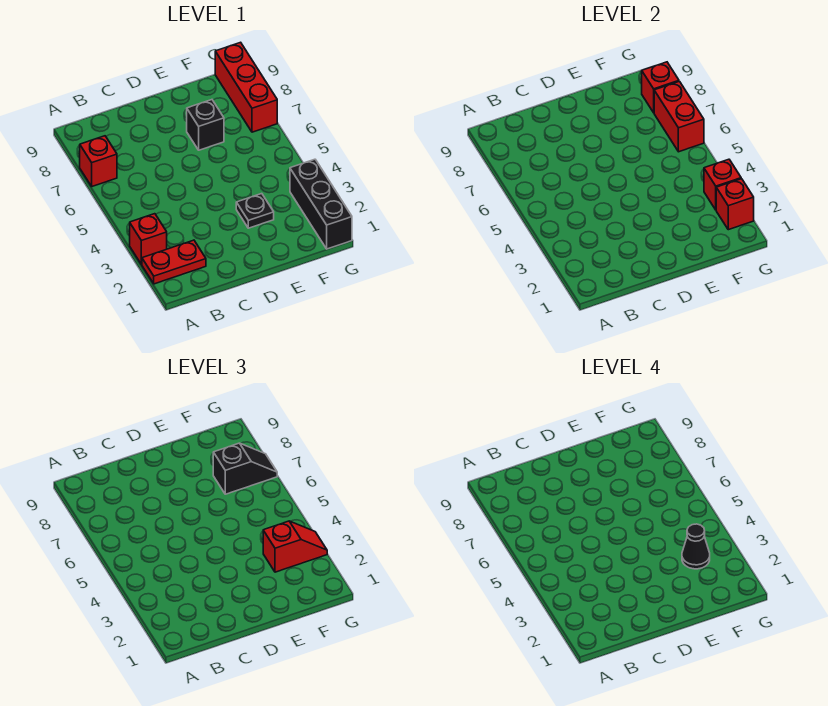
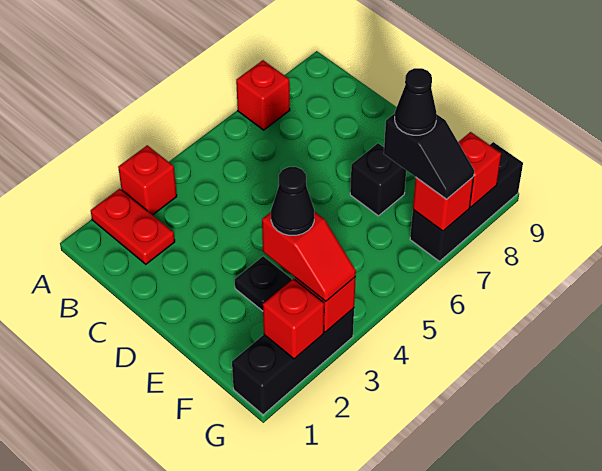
none -> black cone F7 level 4
red brick G6:G7 level 2 -> red brick G7 level 2
red brick G7:G9 level 1 -> black brick G7:G9 level 1

